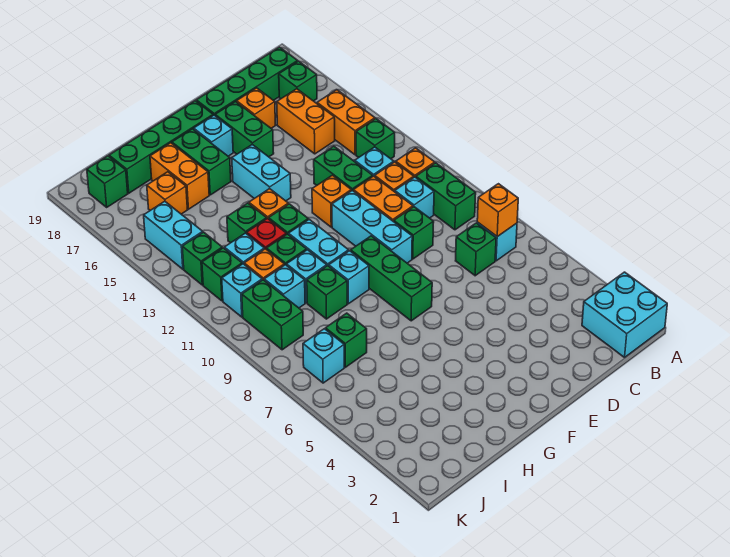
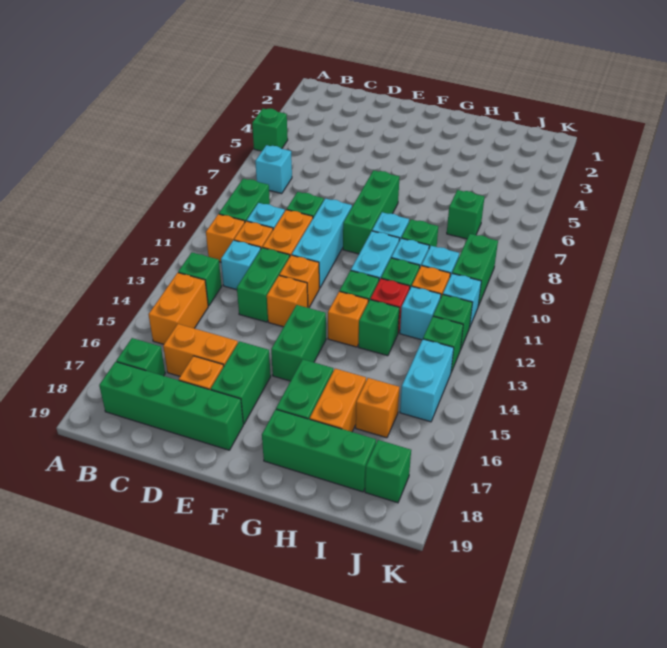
cyan brick A1:B2 level 1 -> none
orange brick B7 level 2 -> orange brick E13 level 1
green brick C7 level 1 -> green brick A5 level 1
orange brick C15:C16 level 1 -> orange brick C16:D16 level 1
cyan brick F14:F15 level 1 -> green brick F14:F15 level 1
cyan brick F17 level 1 -> none
green brick F18:I18 level 1 -> green brick G18:I18 level 1
cyan brick J7 level 1 -> none

